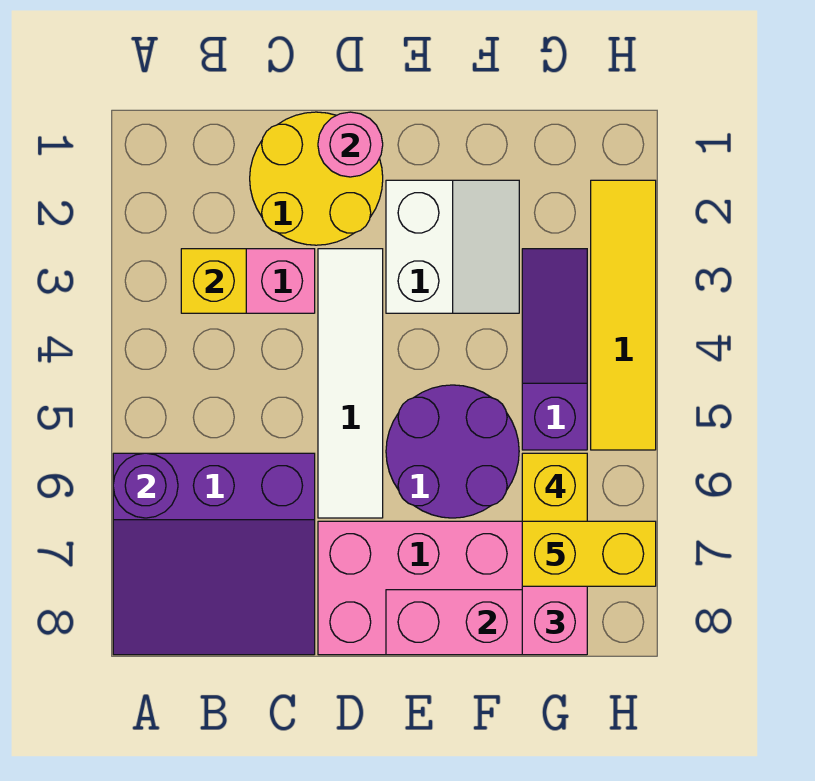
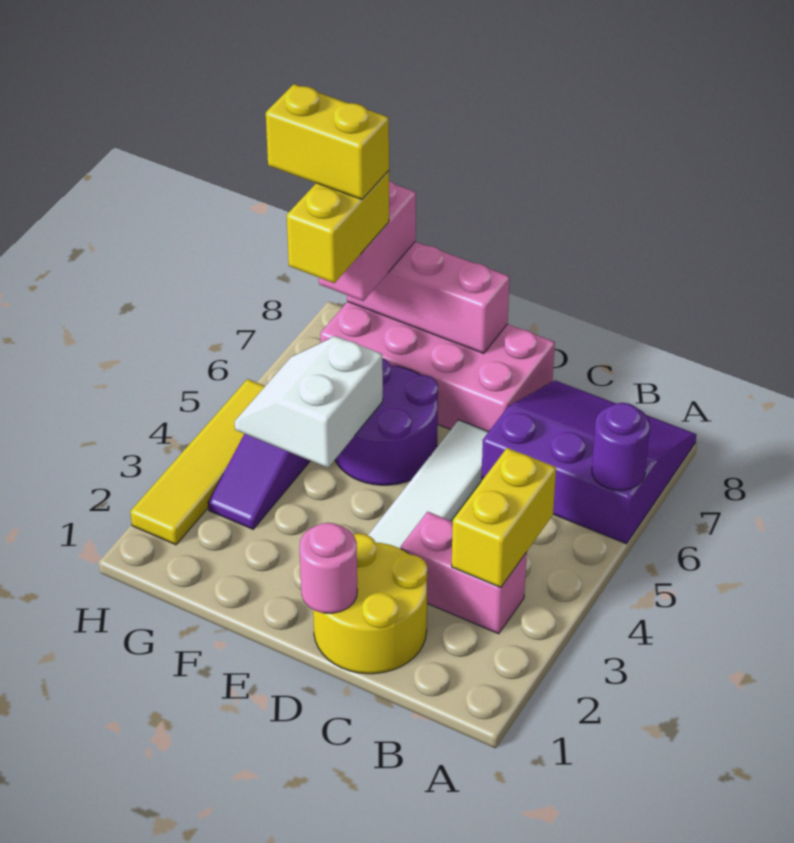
yellow brick B3 level 2 -> yellow brick B3:B4 level 2
white slope E2:F3 level 1 top E -> white slope F4:G5 level 2 top F

